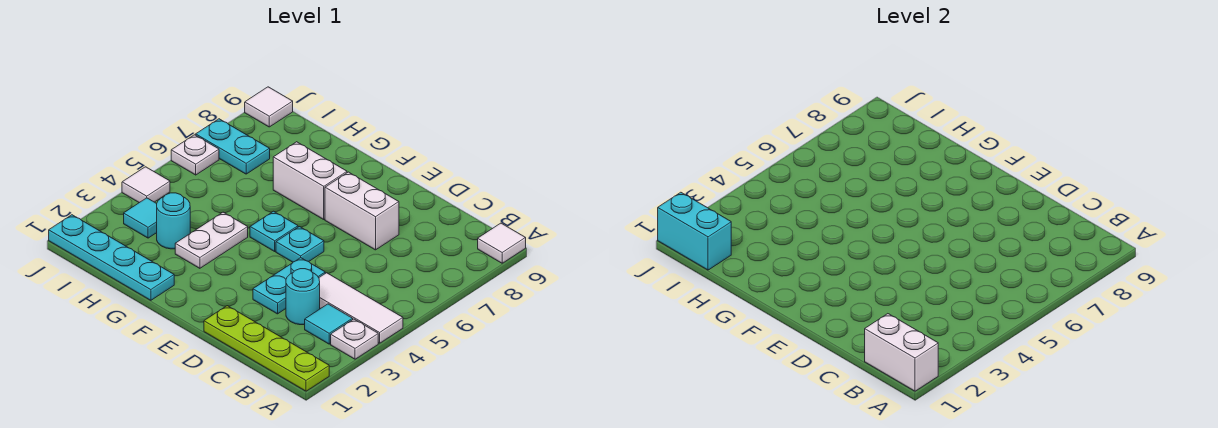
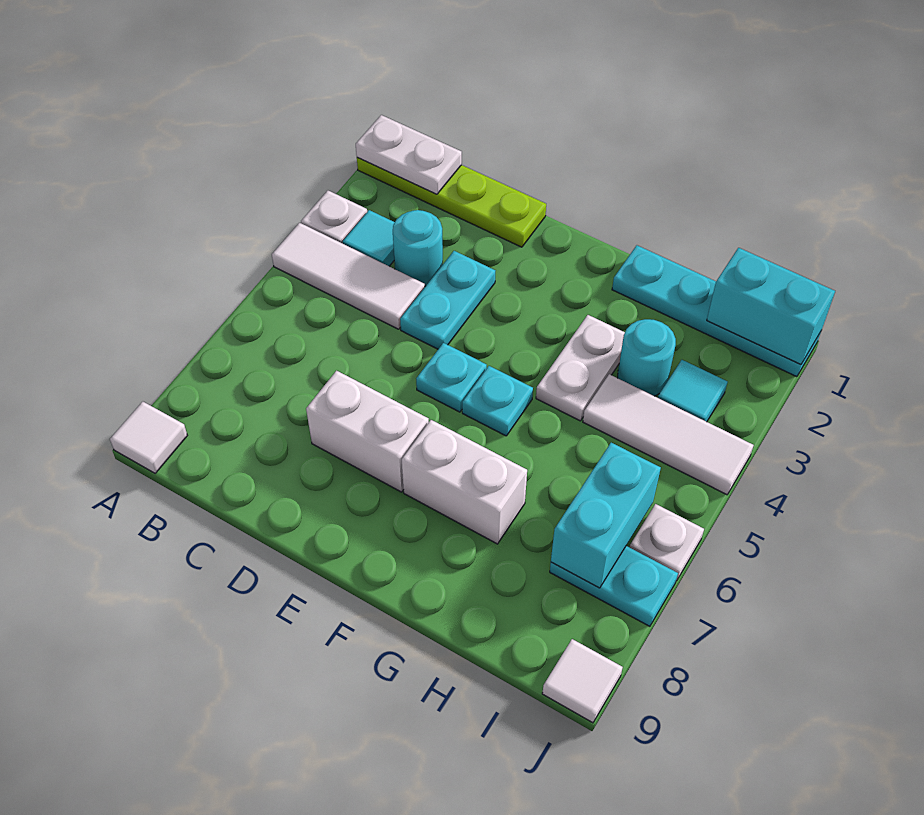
white brick A1:B1 level 2 -> white plate A1:B1 level 2
none -> cyan brick I6:I7 level 2
white tile J4 level 1 -> white tile H4:J4 level 1

